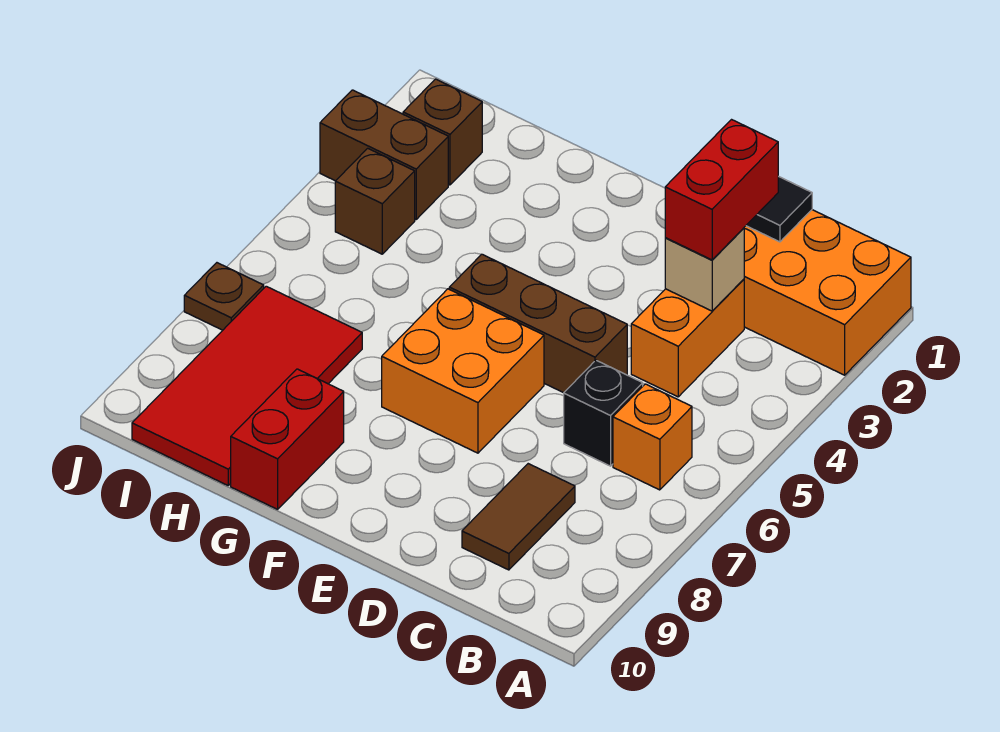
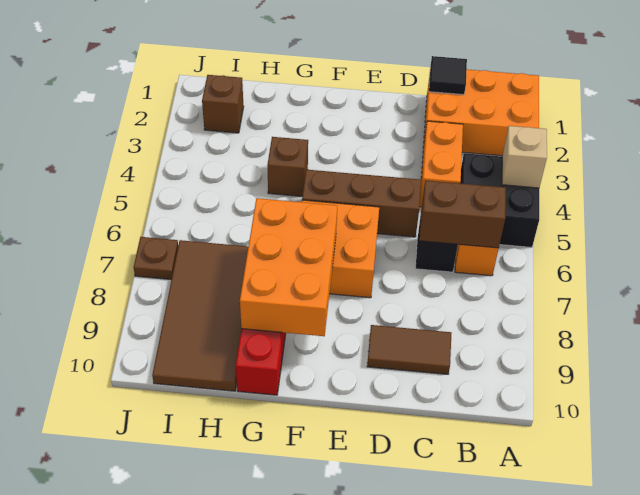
none -> black brick A4:B5 level 1
red brick C2:C3 level 3 -> none
tan brick C3 level 2 -> tan brick A4 level 2
brown tile C8:C9 level 1 -> brown tile C9:D9 level 1
none -> orange brick F7:G9 level 2
red tile H7:I10 level 1 -> brown tile H7:I10 level 1
brown brick I3:J3 level 1 -> brown brick B6:C6 level 2
brown brick I4 level 1 -> brown brick G4 level 1

